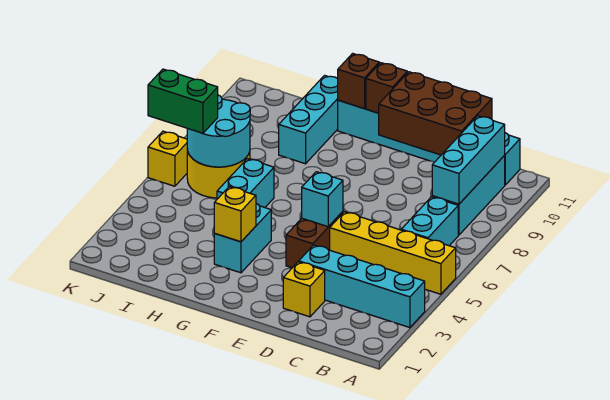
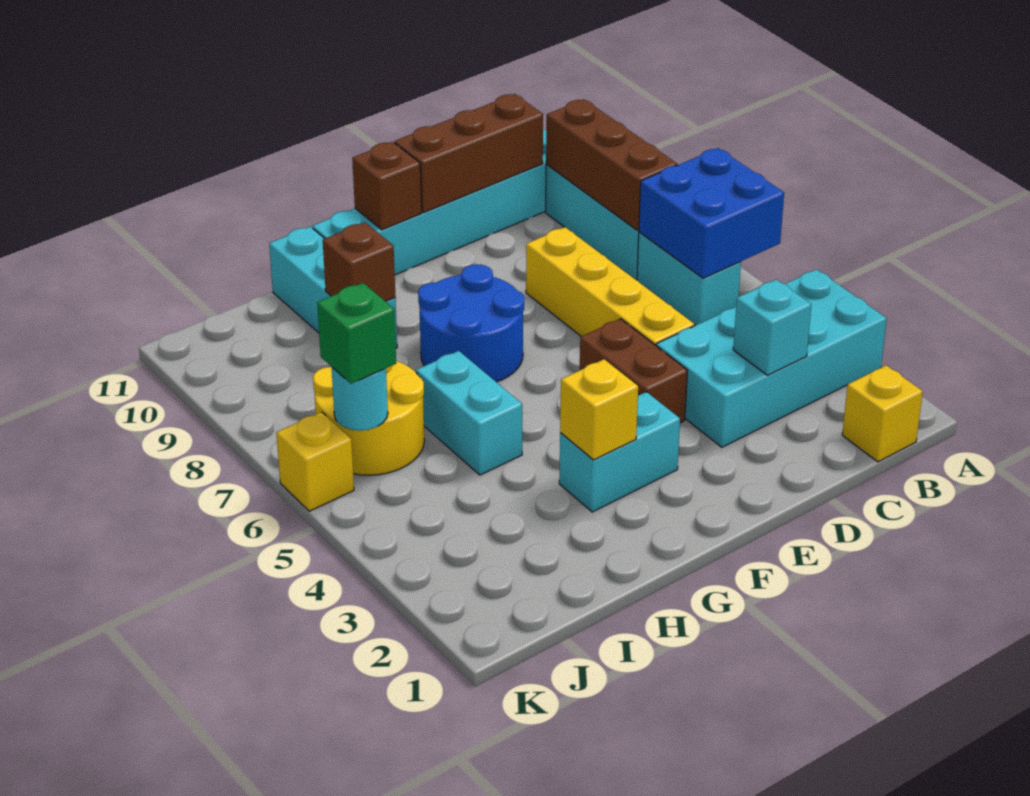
cyan brick A3:D3 level 1 -> cyan brick A3:D4 level 1
yellow brick A5:D5 level 1 -> yellow brick D5:D8 level 1
none -> blue brick A6:B7 level 2
cyan brick B8:B10 level 2 -> brown brick B8:B10 level 2
brown brick C10:E11 level 2 -> brown brick C11:E11 level 2
yellow brick D2 level 1 -> yellow brick B1 level 1
cyan brick E5 level 2 -> cyan brick C3 level 2
none -> blue round brick F7:G8 level 1
cyan brick G3:G4 level 1 -> cyan brick F3:G3 level 1
brown brick G11 level 2 -> brown brick H9 level 2
cyan round brick I6:J7 level 2 -> cyan round brick J6 level 2
green brick J6:K6 level 3 -> green brick J6 level 3

